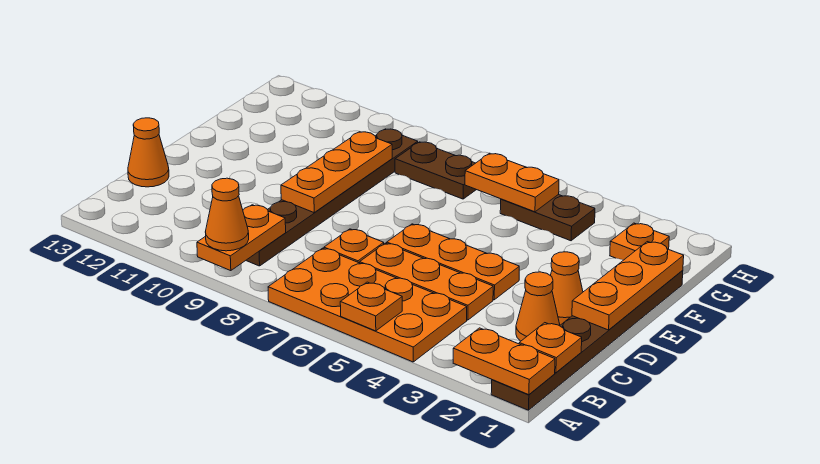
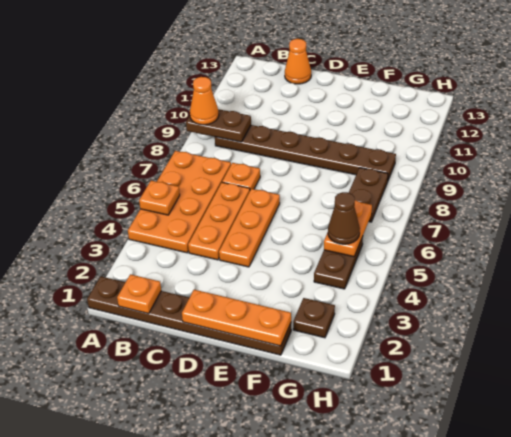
orange plate A1:A2 level 2 -> none
orange plate A9:B9 level 2 -> brown plate A9:B9 level 2
orange cone C2 level 1 -> none
orange cone D2 level 1 -> none
orange plate D9:F9 level 2 -> none
orange plate G2 level 1 -> brown plate G2 level 1
none -> brown cone G5 level 3

